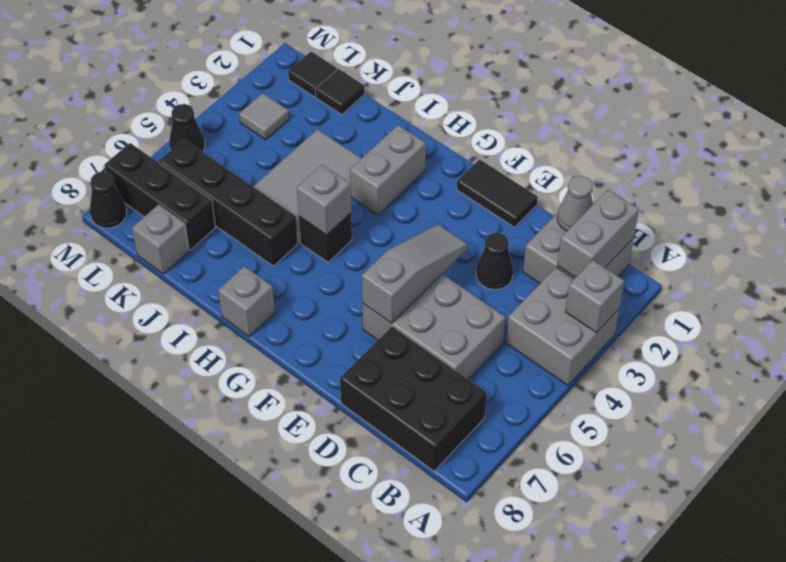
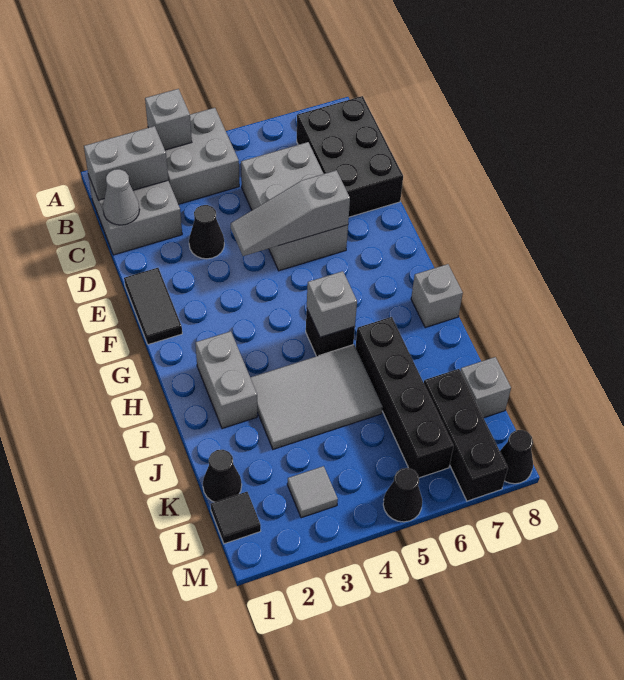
grey brick H2:H3 level 1 -> grey brick H2:I2 level 1
black tile K1 level 1 -> black cone K1 level 1

